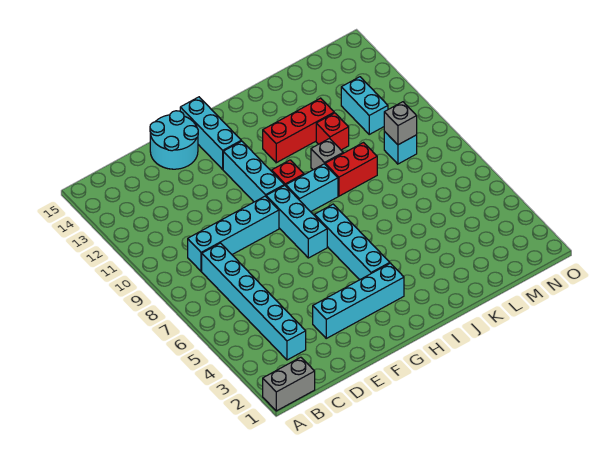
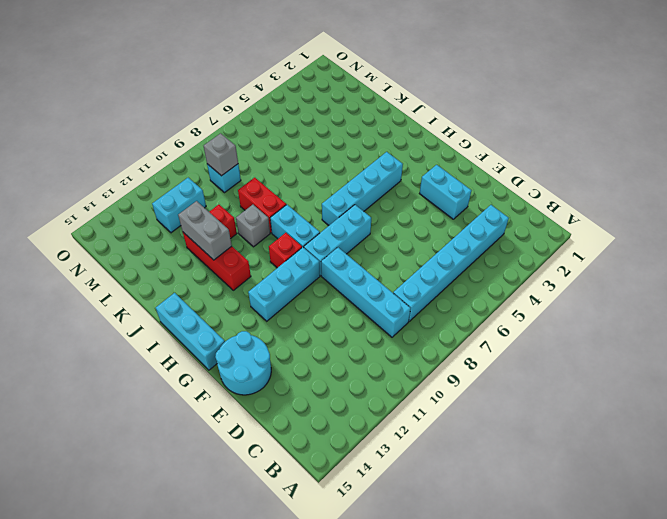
grey brick A1:B1 level 1 -> grey brick J12:K12 level 2
cyan brick E3:H3 level 1 -> cyan brick E3:F3 level 1
cyan brick G13:G15 level 1 -> cyan brick G15:I15 level 1

